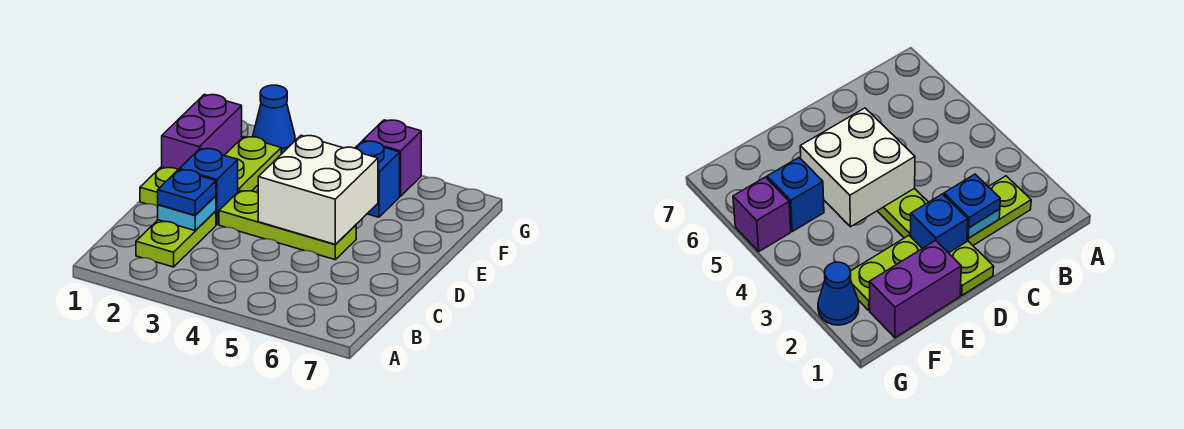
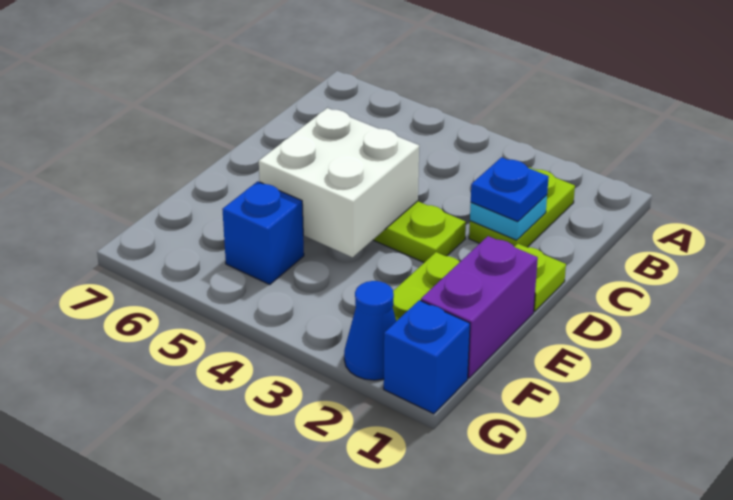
blue brick D2 level 1 -> blue brick G1 level 1
purple brick G5 level 1 -> none

